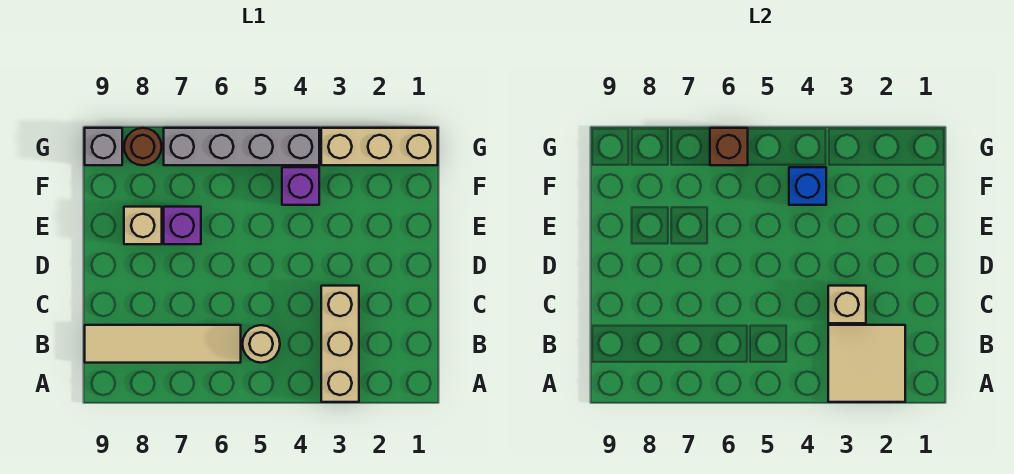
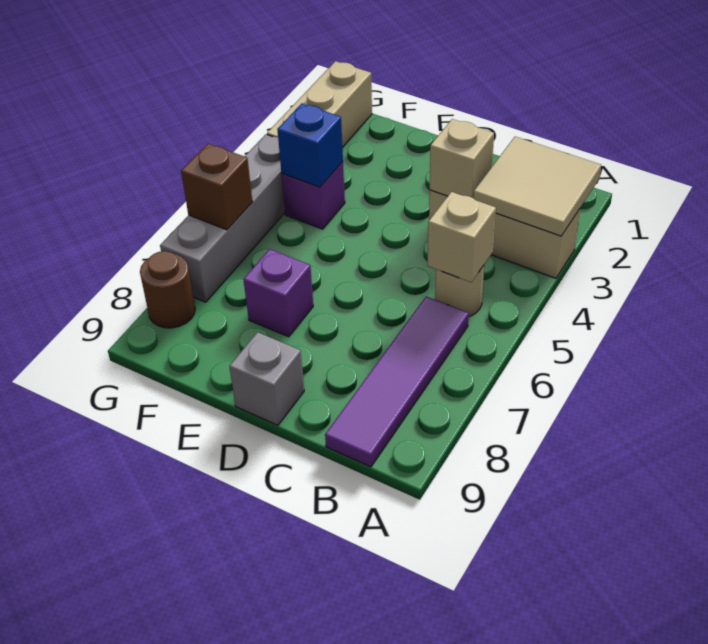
tan tile B6:B9 level 1 -> purple tile B6:B9 level 1
tan brick E8 level 1 -> tan brick B5 level 2
grey brick G9 level 1 -> grey brick D9 level 1

